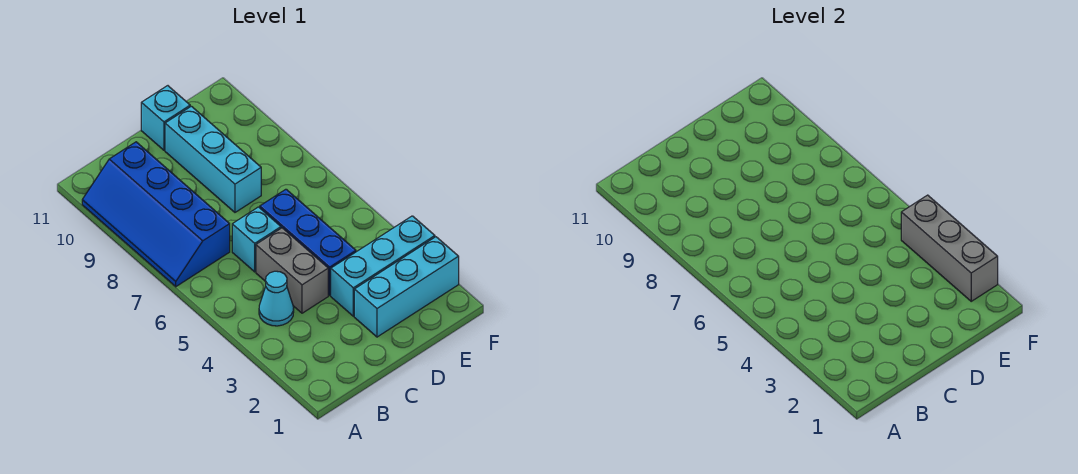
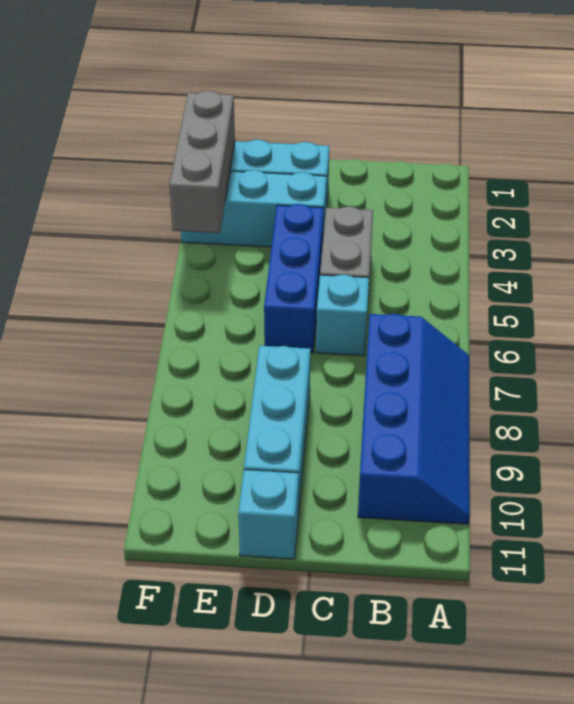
cyan cone B4 level 1 -> none

